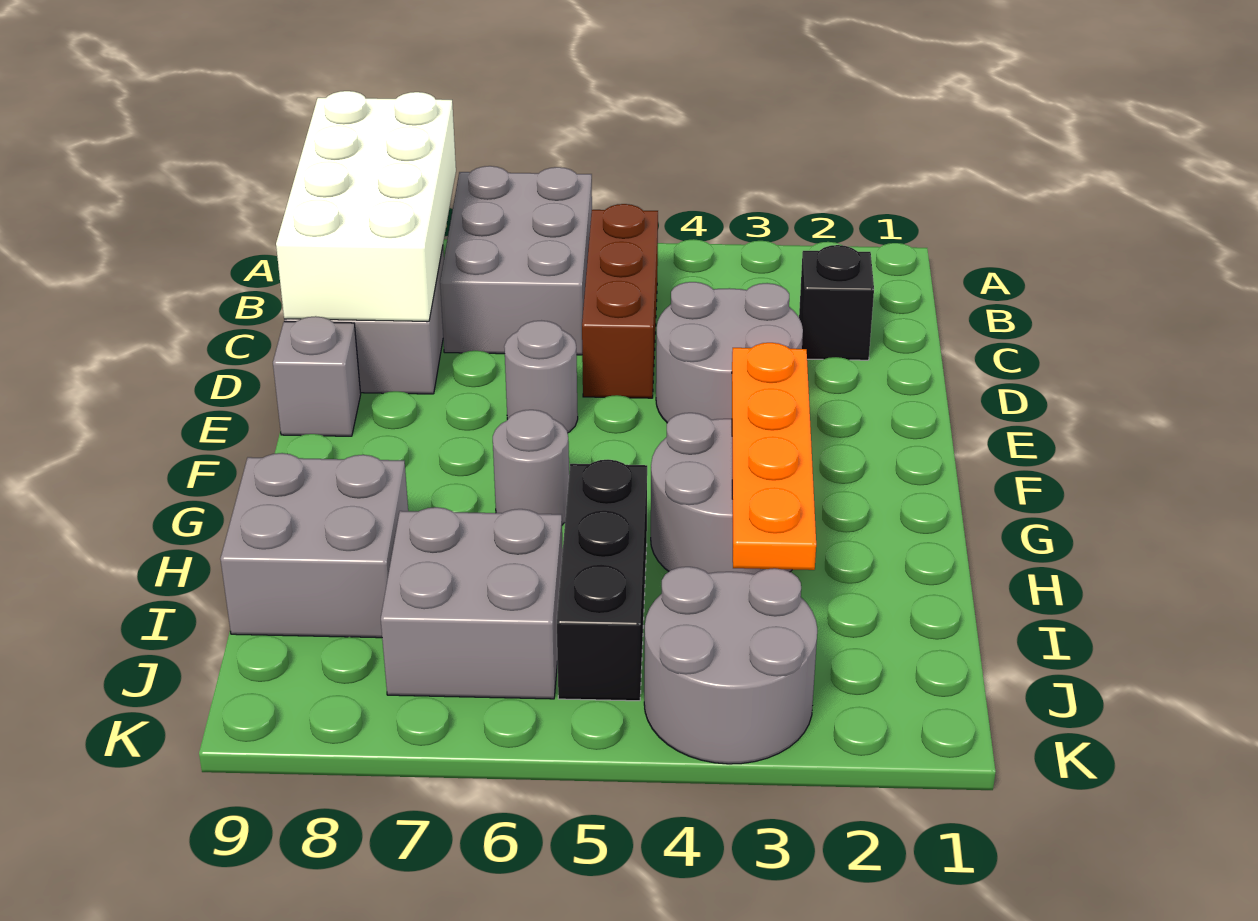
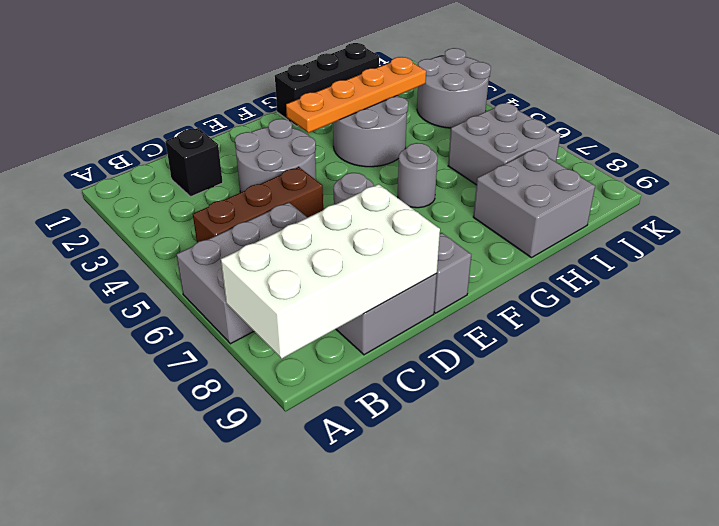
black brick H5:J5 level 1 -> black brick G1:I1 level 1

